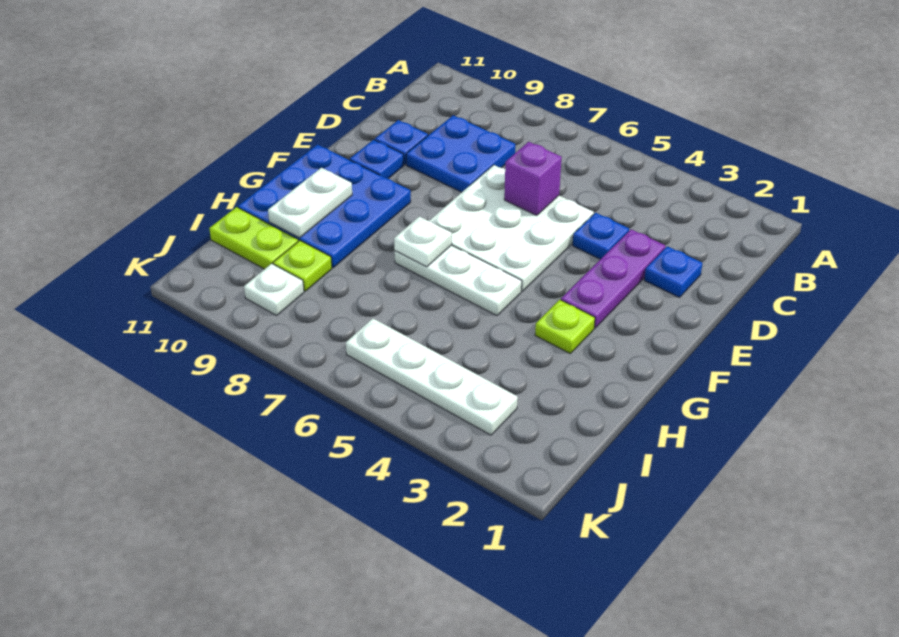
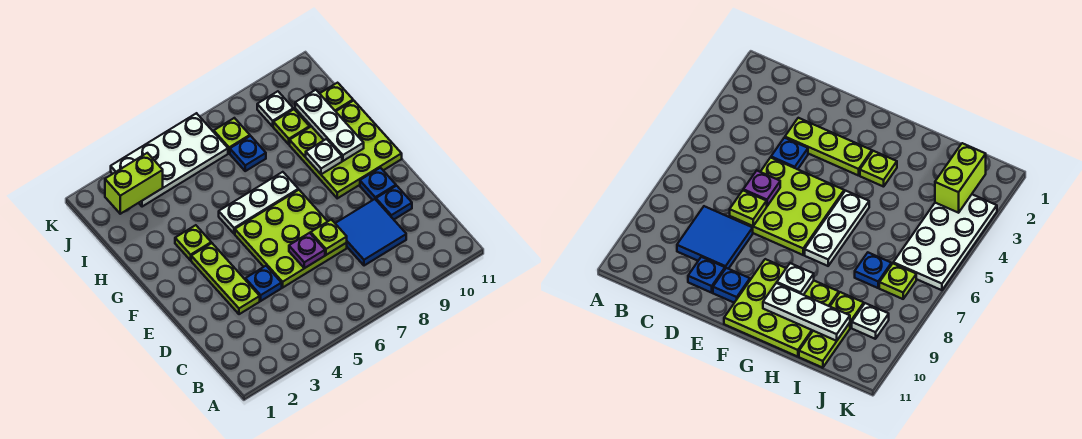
blue plate C8:D9 level 1 -> blue tile C8:D9 level 1
blue plate D2 level 1 -> blue plate I7 level 1
purple plate D3:F3 level 1 -> lime plate D3:F3 level 1
white plate D5:F7 level 1 -> lime plate D5:F7 level 1
purple brick D6 level 2 -> purple plate D6 level 2
none -> lime plate D7 level 2
blue plate F9:H11 level 1 -> lime plate F9:H11 level 1
white plate G7 level 2 -> white plate G9 level 2
white plate G10:H10 level 2 -> white plate G10:I10 level 2
none -> lime brick J2:J3 level 2
white plate J3:J6 level 1 -> white plate J3:K6 level 1
none -> lime plate J7 level 1

